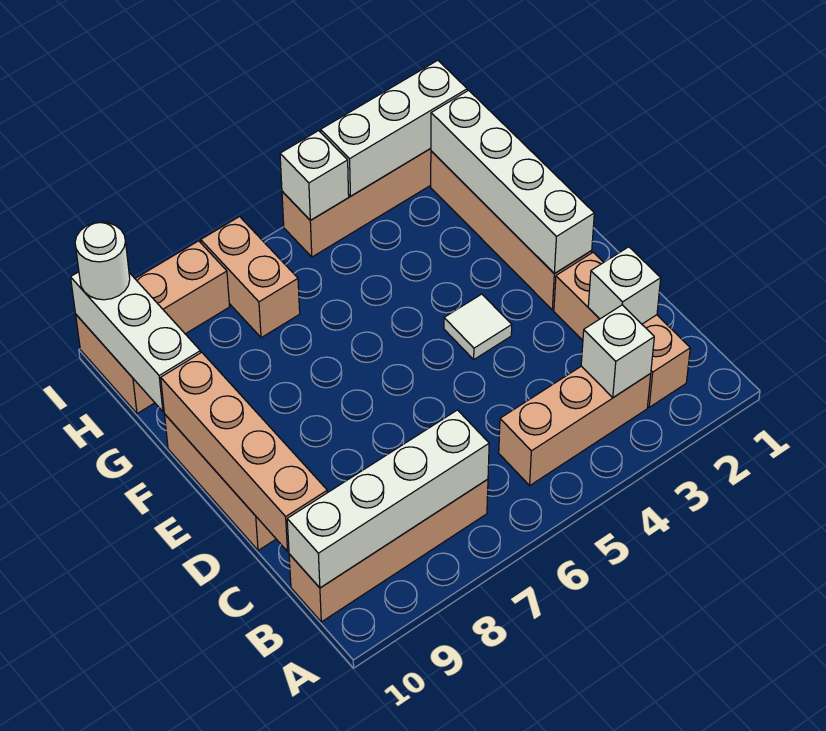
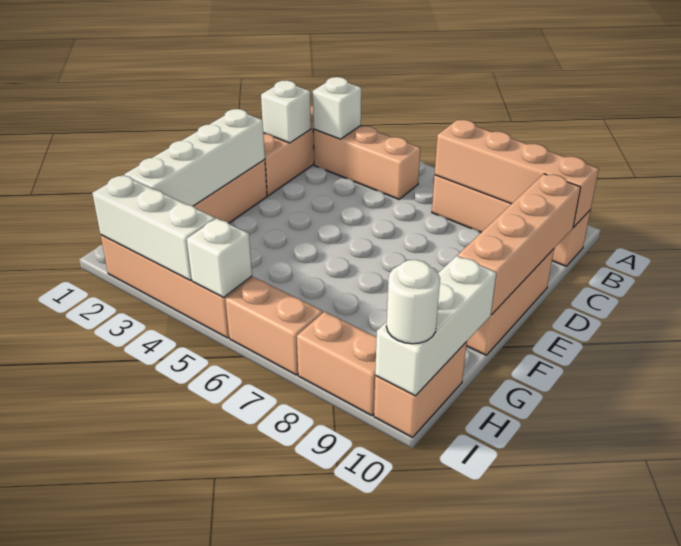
white brick B7:B10 level 2 -> tan brick B7:B10 level 2
white tile E4 level 1 -> none
tan brick H7:I7 level 1 -> tan brick I6:I7 level 1

